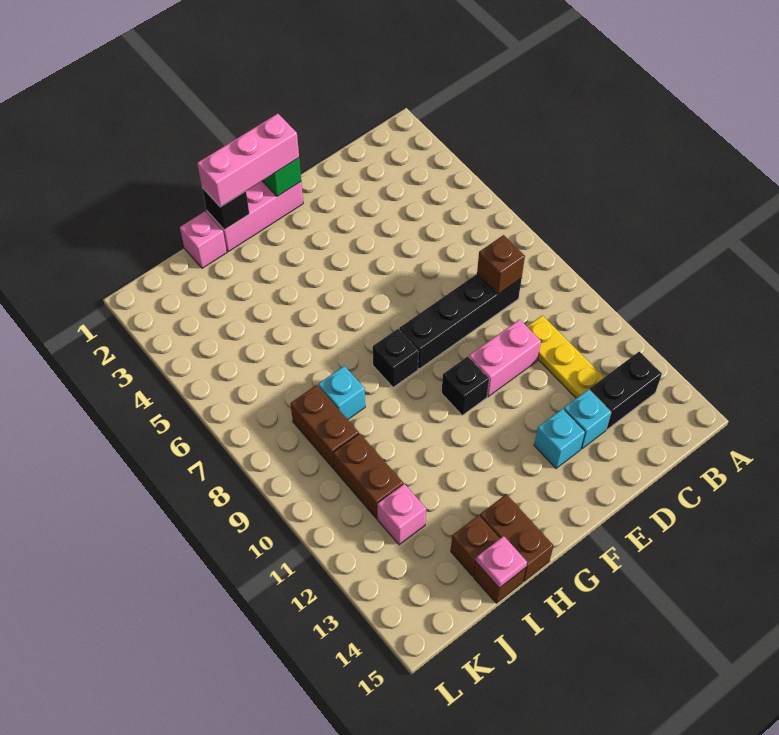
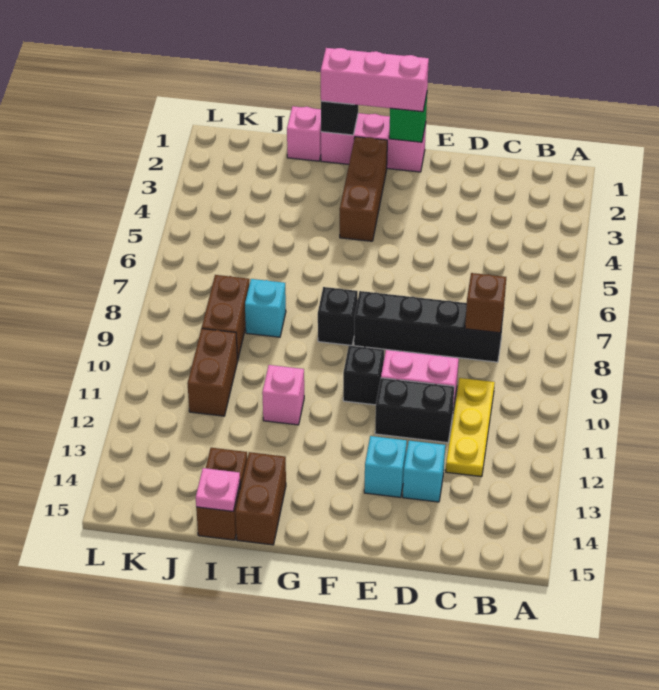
black brick B13:C13 level 1 -> black brick D11:E11 level 1
none -> brown brick G2:G4 level 1
pink brick J12 level 1 -> pink brick H11 level 1

